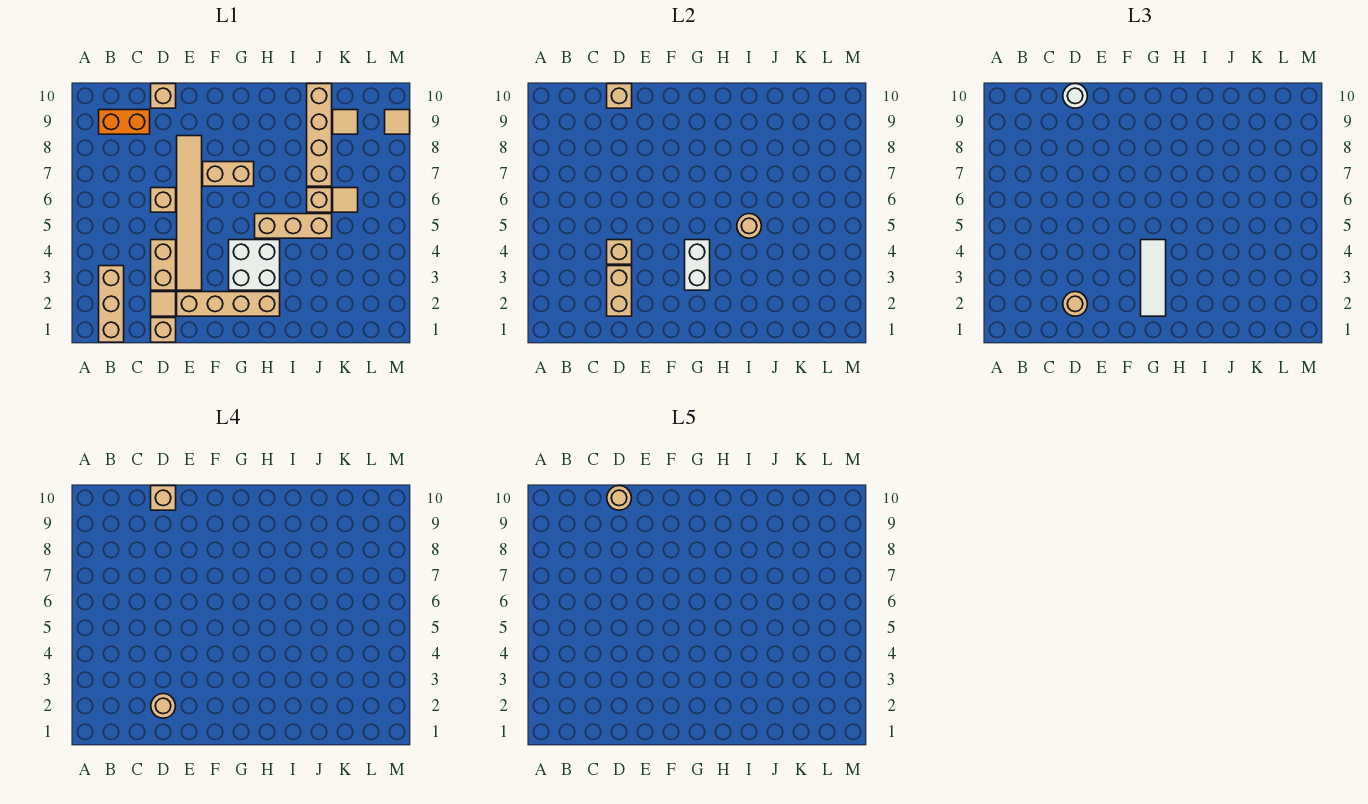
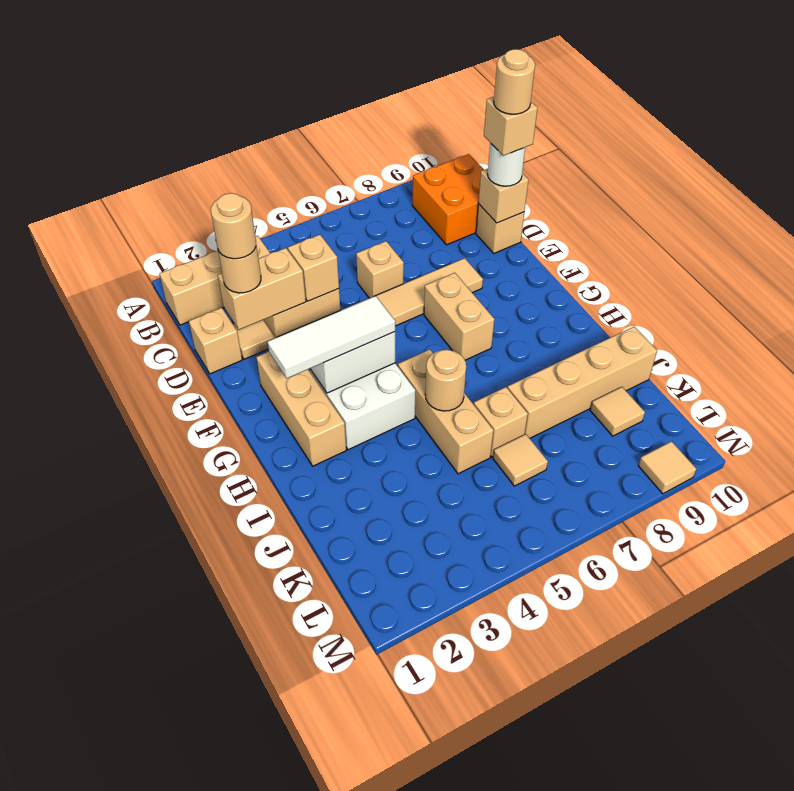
orange brick B9:C9 level 1 -> orange brick B9:C10 level 1
tan brick E2:H2 level 1 -> tan brick F2:H2 level 1

